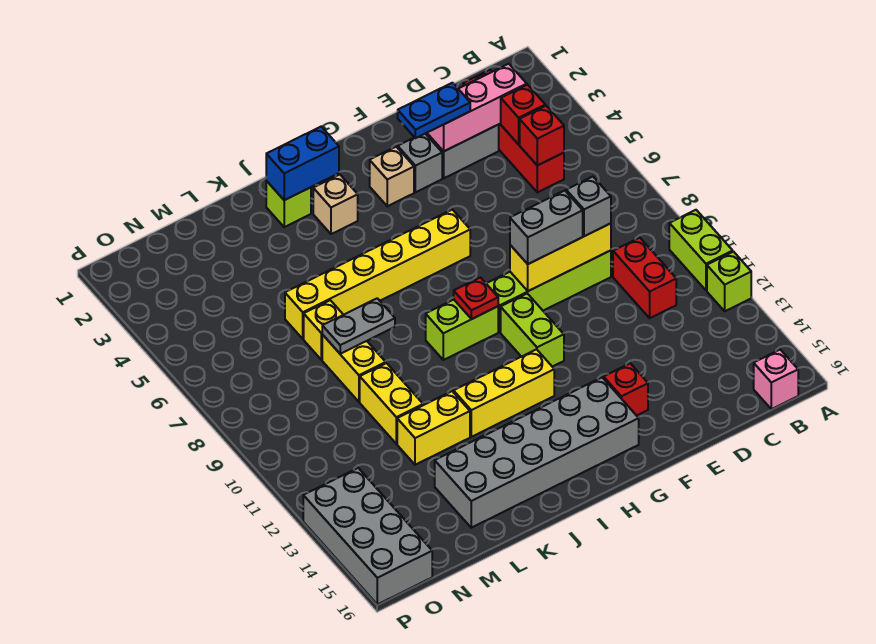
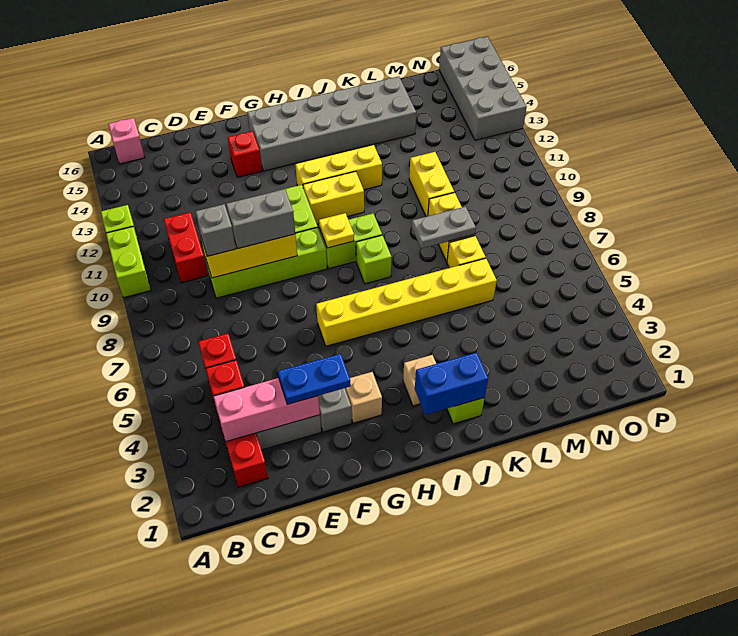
red plate H9 level 2 -> yellow plate H9 level 2
none -> lime brick I8 level 1
yellow brick K12:L12 level 1 -> yellow brick H11:I11 level 1

